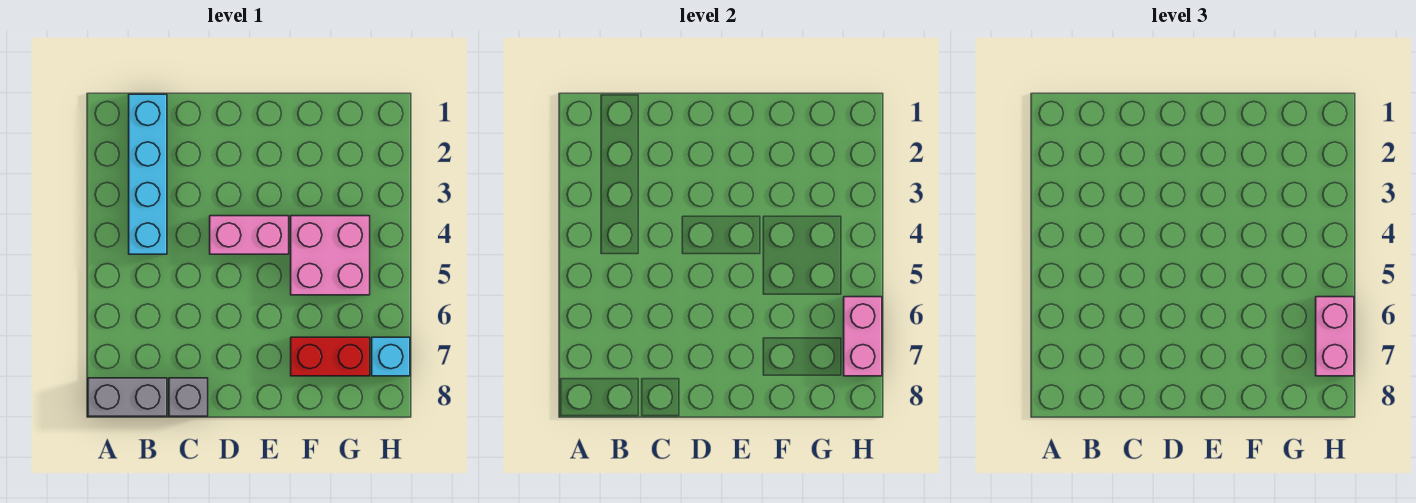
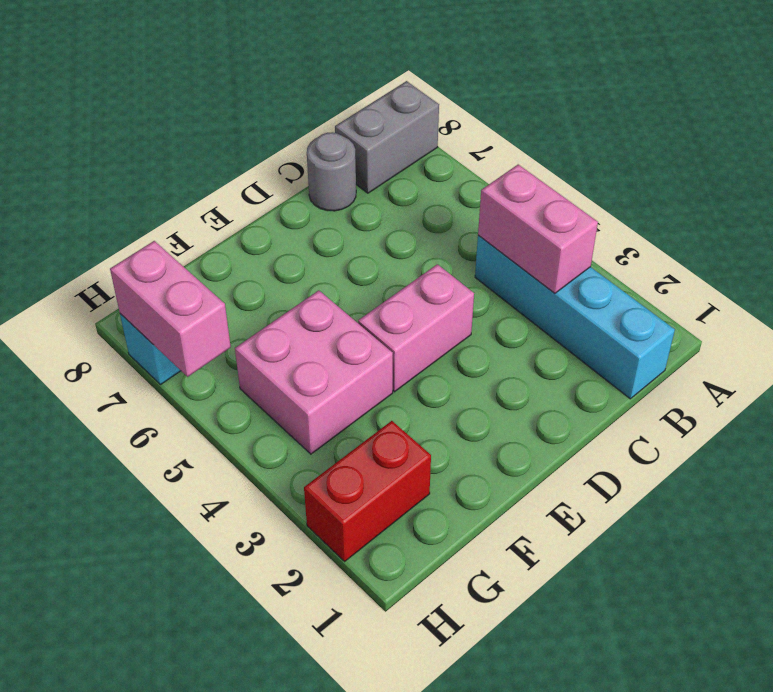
grey brick C8 level 1 -> grey round brick C8 level 1
red brick F7:G7 level 1 -> red brick G2:H2 level 1
pink brick H6:H7 level 3 -> pink brick B3:B4 level 2

